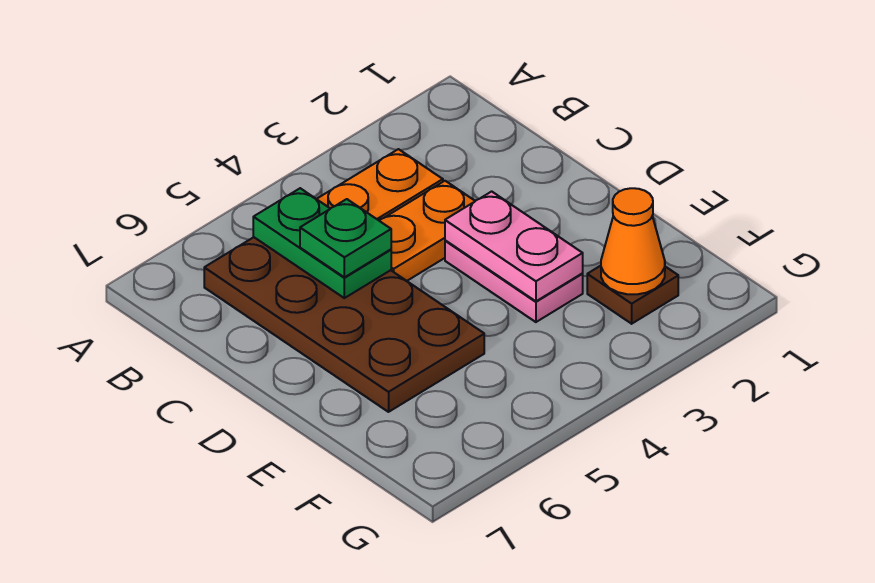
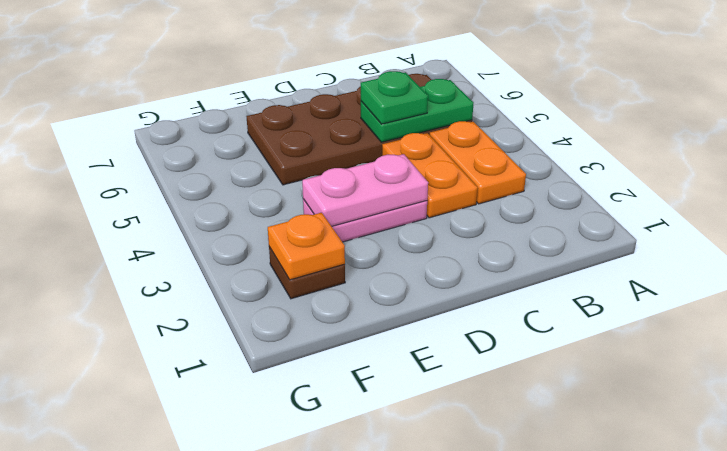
orange cone F2 level 2 -> orange plate F2 level 2

